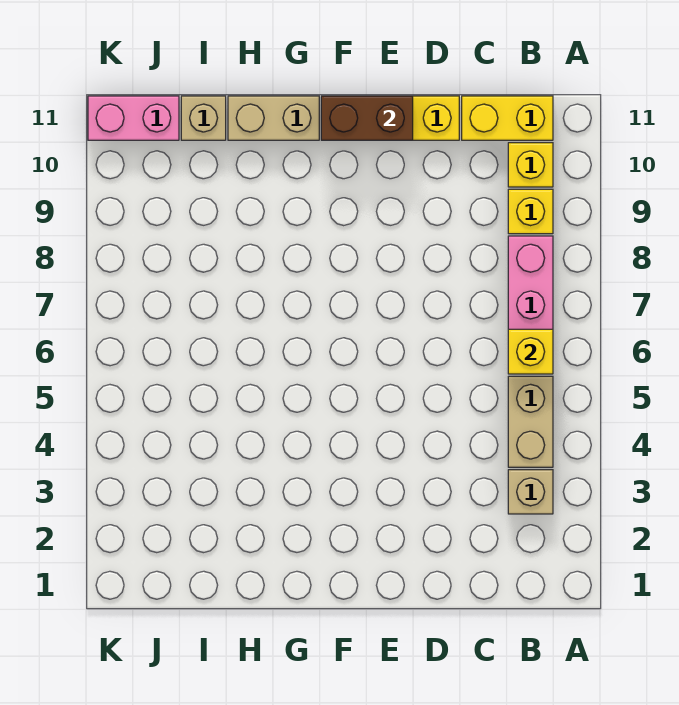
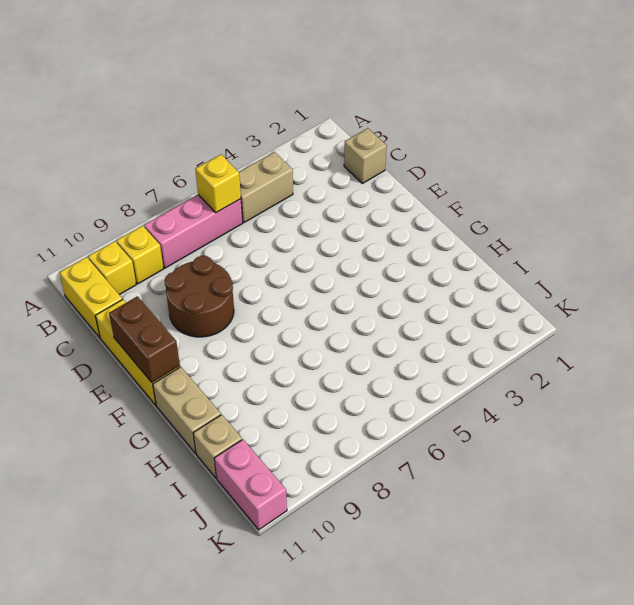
tan brick B3 level 1 -> tan brick C1 level 1
none -> brown round brick D8:E9 level 1

